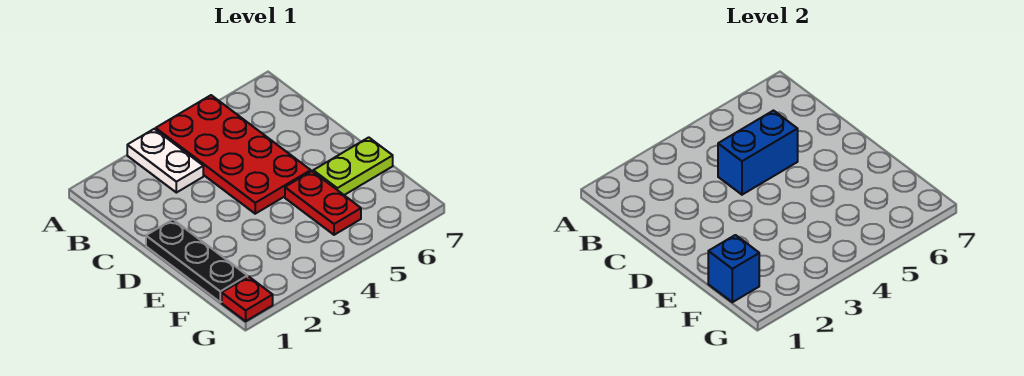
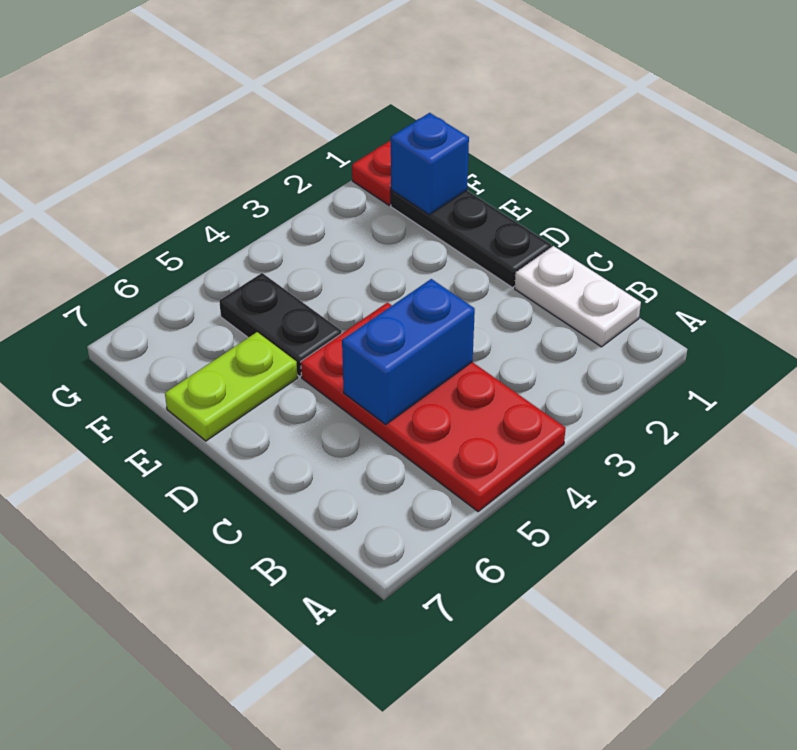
white plate A3:B3 level 1 -> white plate B1:C1 level 1
red plate E5:F5 level 1 -> black plate E5:F5 level 1

